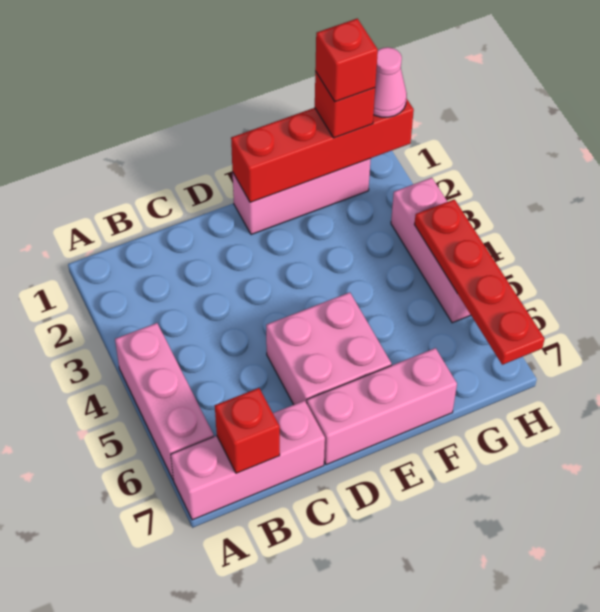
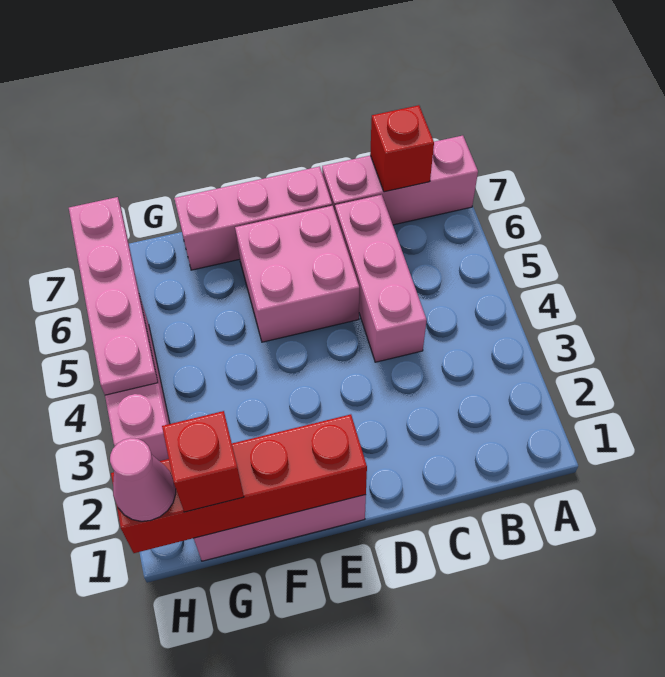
pink brick A4:A6 level 1 -> pink brick C4:C6 level 1
red brick G1 level 4 -> none
red plate H4:H7 level 2 -> pink plate H4:H7 level 2

